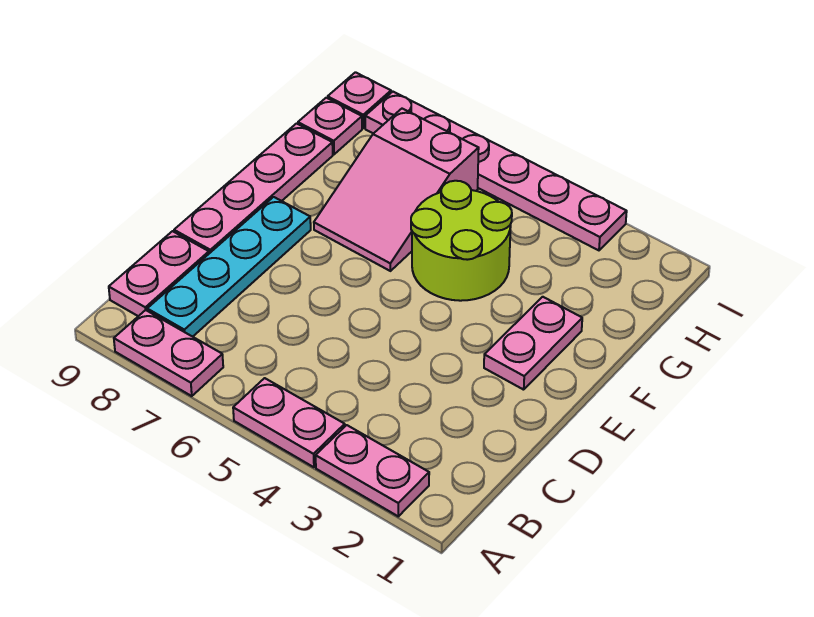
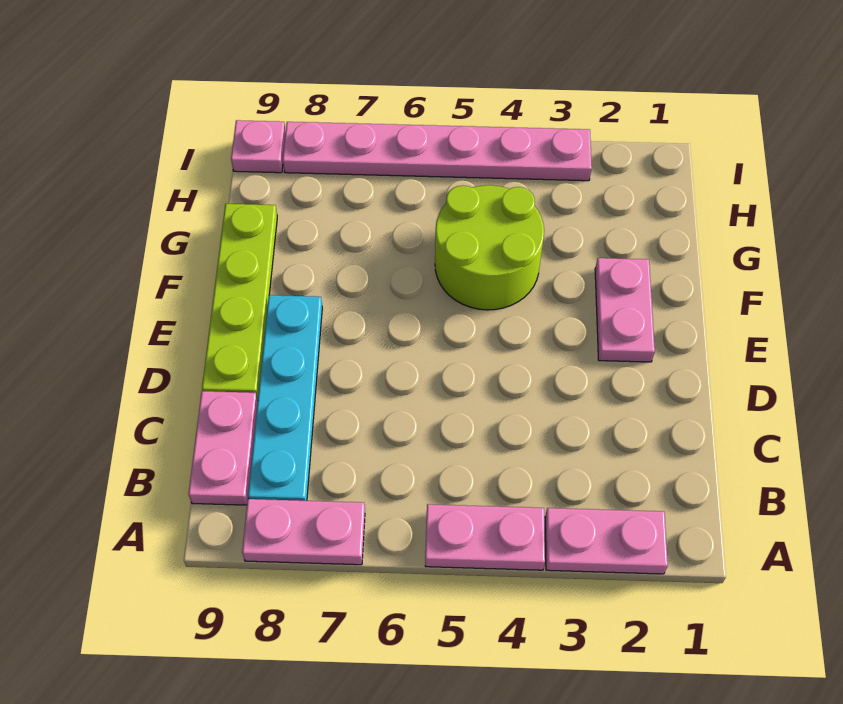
pink plate D9:G9 level 1 -> lime plate D9:G9 level 1
pink slope F6:H7 level 1 top H -> none
pink plate H9 level 1 -> none

